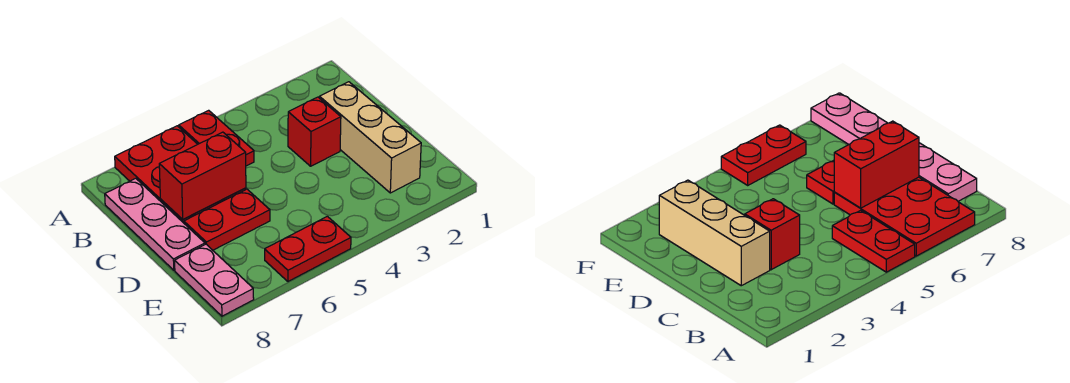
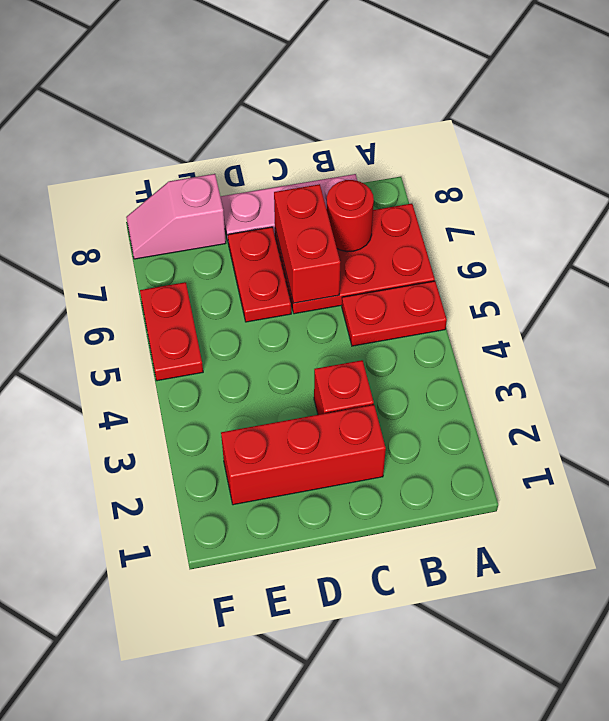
none -> red round brick B7 level 2
tan brick C2:E2 level 1 -> red brick C2:E2 level 1
pink plate E8:F8 level 1 -> pink slope E8:F8 level 1 top E

